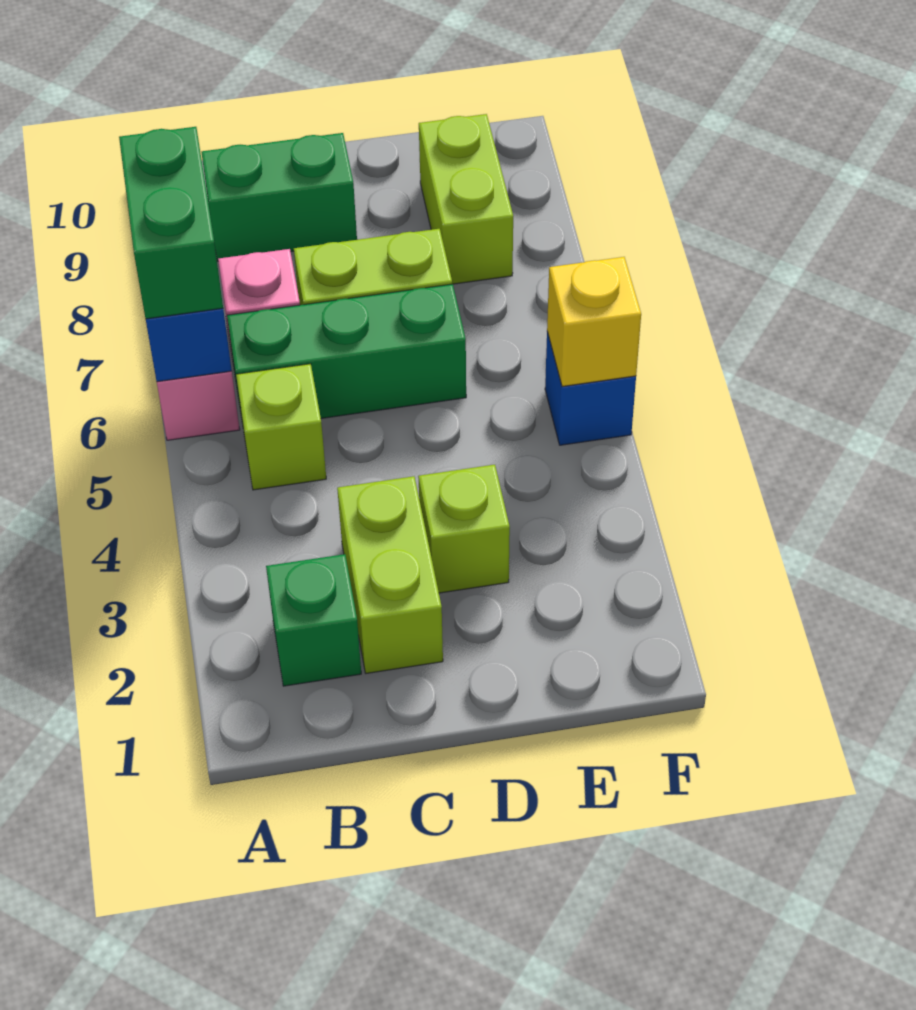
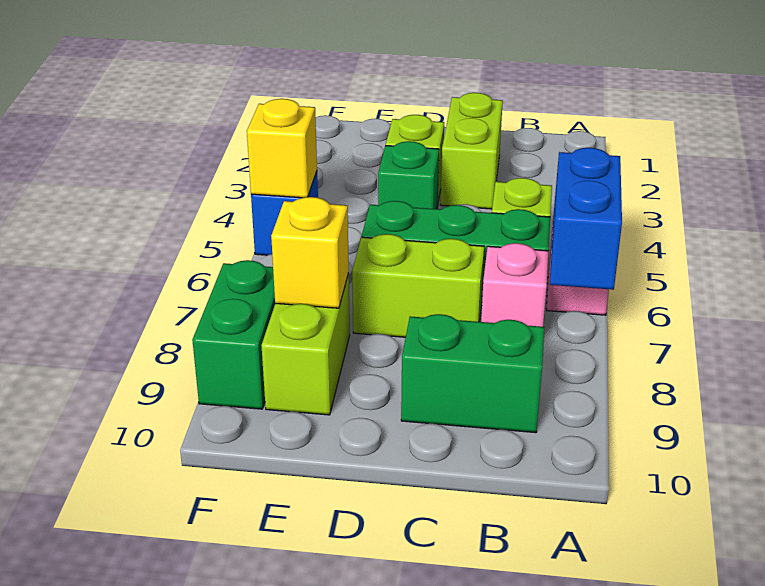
green brick A6:A7 level 3 -> green brick F8:F9 level 1
green brick B2 level 1 -> green brick D4 level 1
none -> yellow brick E8 level 2

